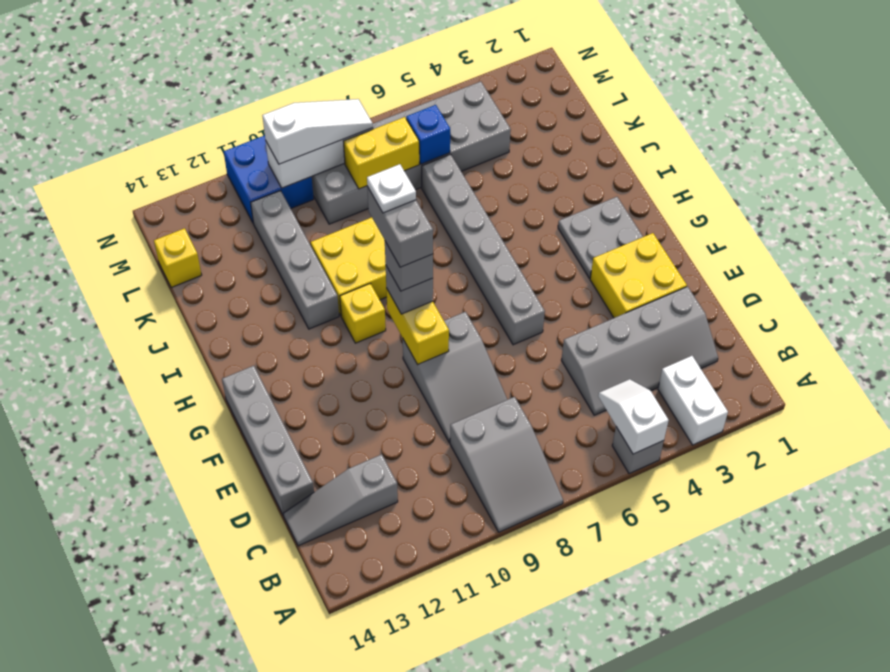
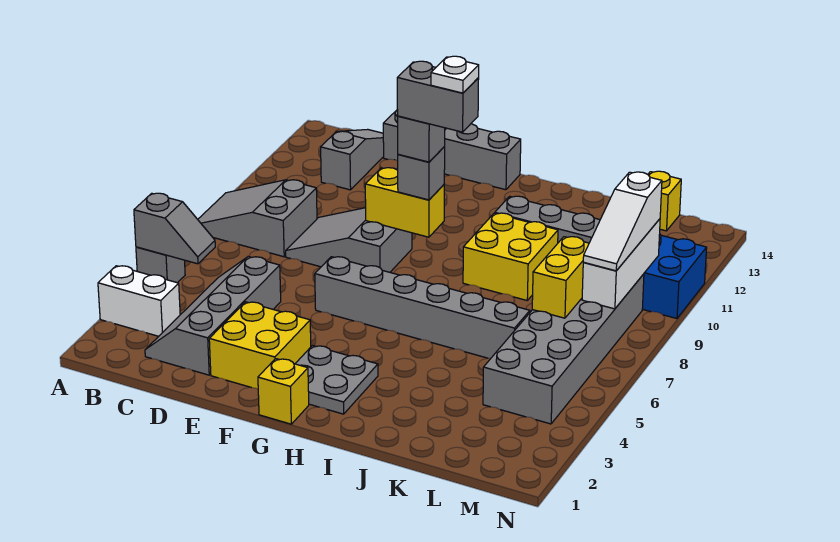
white slope A5:B5 level 2 top A -> grey slope A5:B5 level 2 top A
yellow brick H10 level 1 -> yellow brick G1 level 1
blue brick L6 level 2 -> none

